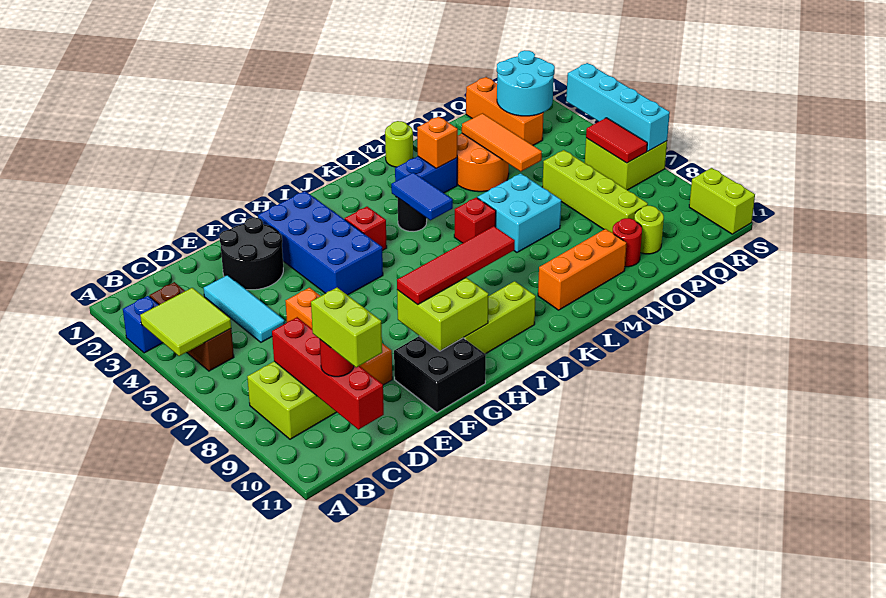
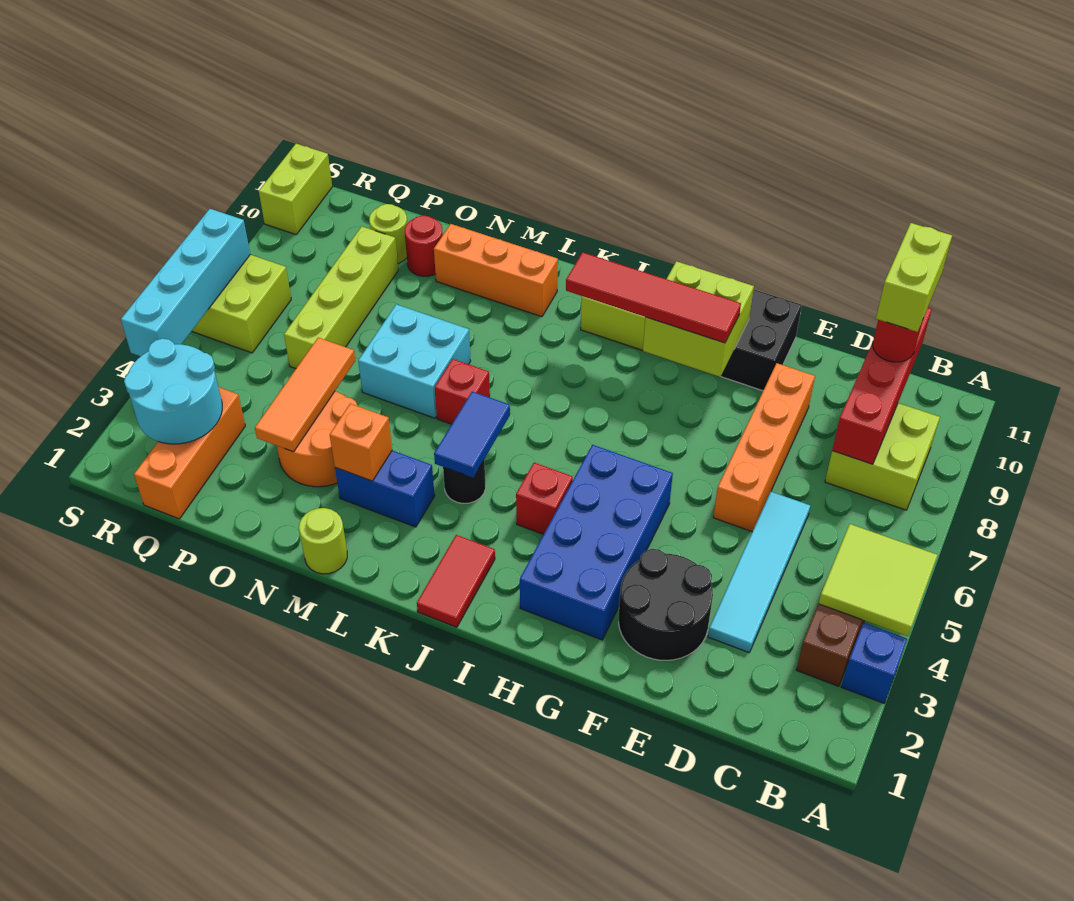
cyan tile D3:D5 level 1 -> cyan tile D3:D6 level 1
red tile R6:R7 level 2 -> red tile J1:J2 level 1

